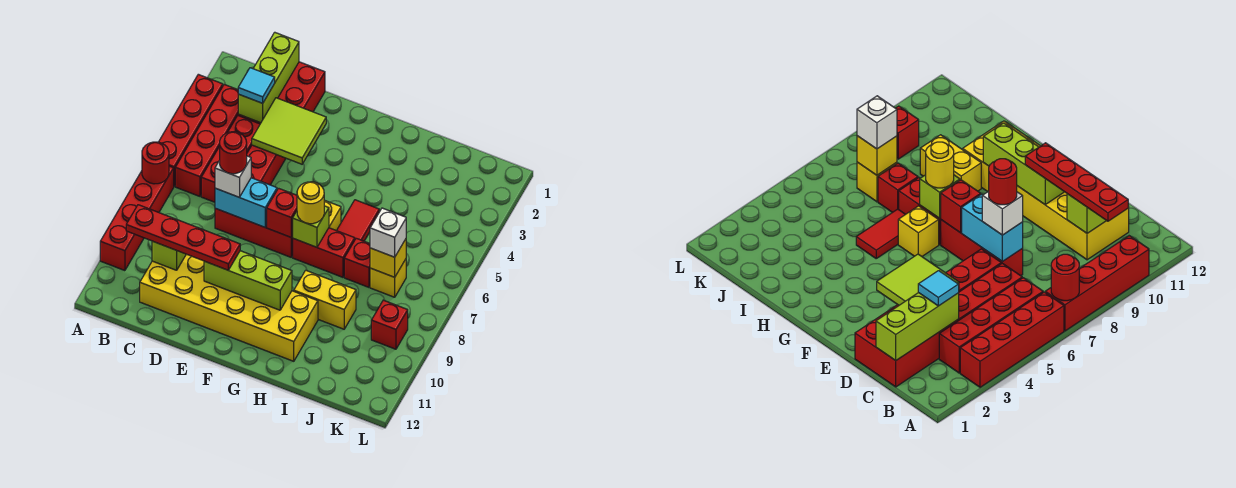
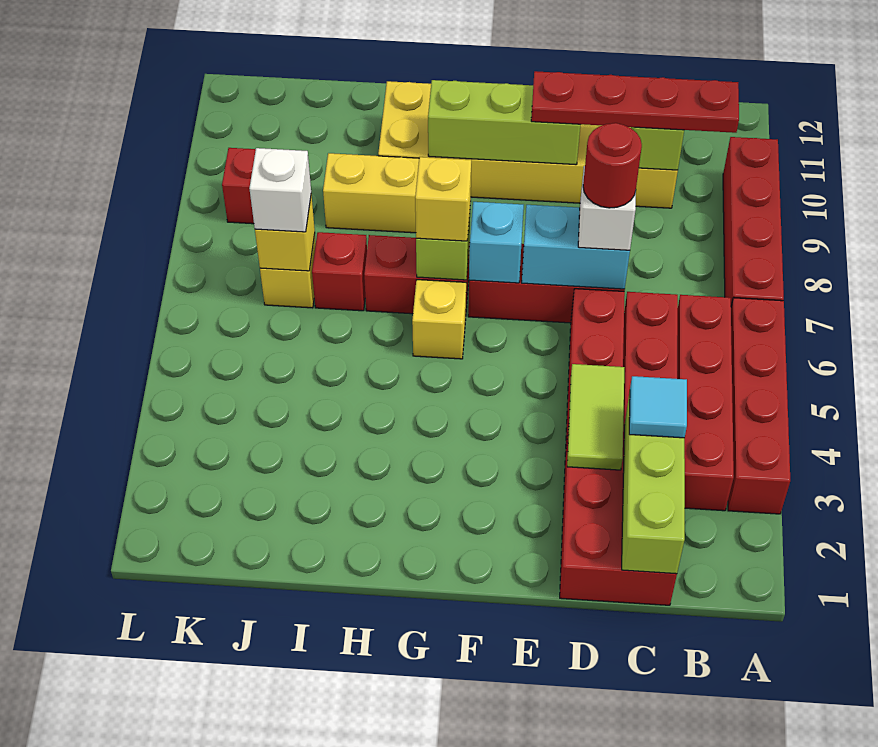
red round brick A7 level 2 -> none
lime tile D3:E4 level 2 -> lime tile D3:D4 level 2
red brick F7 level 2 -> cyan brick F7 level 2
yellow round brick G7 level 3 -> yellow brick G7 level 3
red tile H5:H6 level 1 -> none

